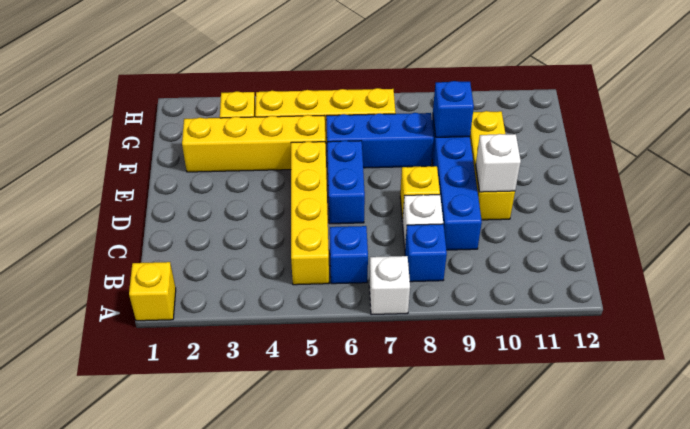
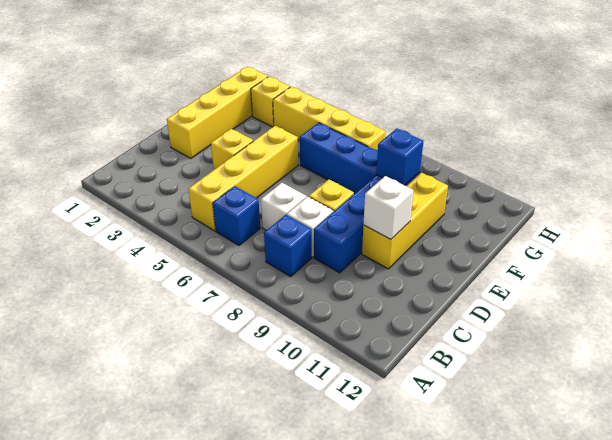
yellow brick A1 level 1 -> yellow brick D4 level 1
white brick A7 level 1 -> white brick C7 level 1
blue brick D6:E6 level 1 -> none
yellow brick F2:F5 level 1 -> yellow brick D2:G2 level 1

